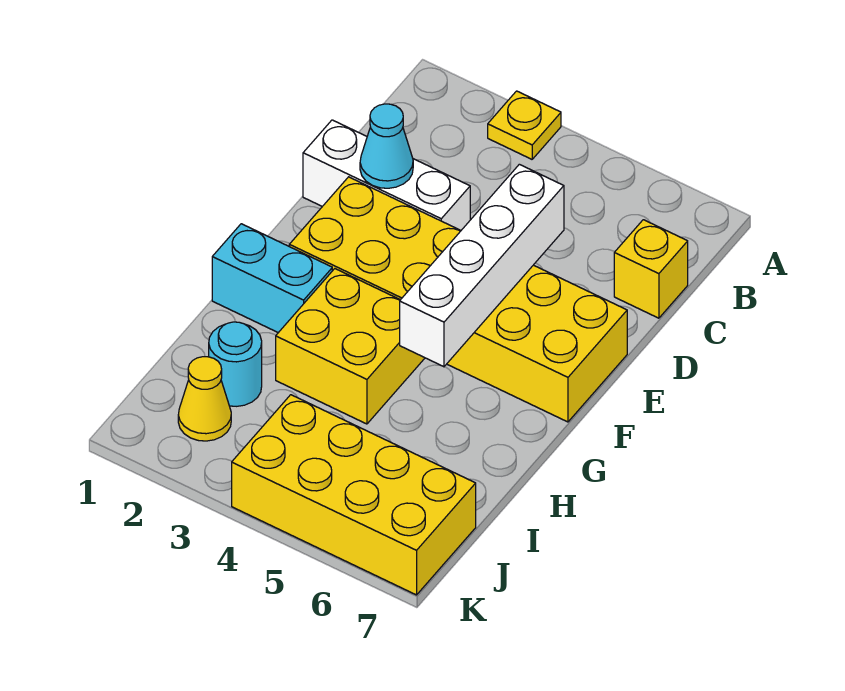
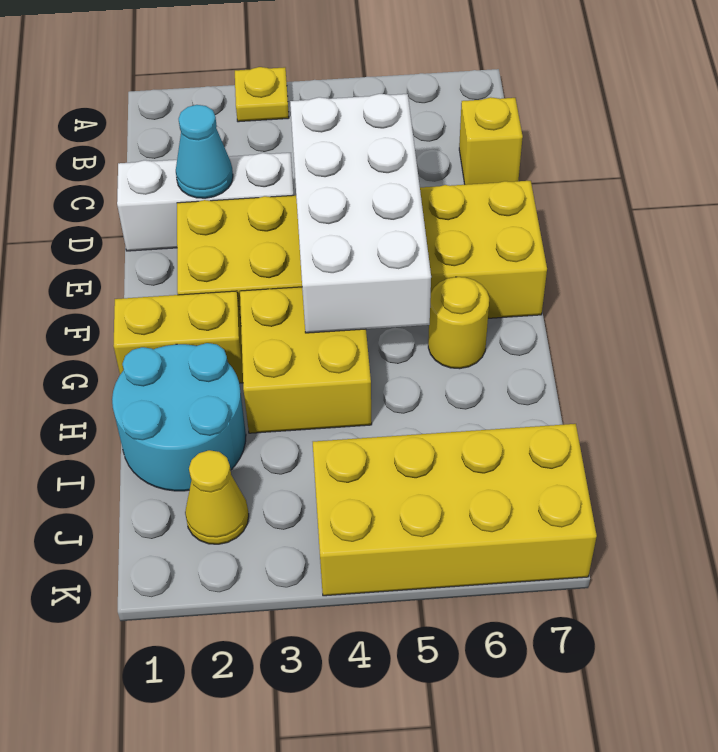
white brick D5:G5 level 2 -> white brick D4:G5 level 2
cyan brick G1:G2 level 1 -> yellow brick G1:G2 level 1
none -> yellow round brick G6 level 1
cyan round brick I2 level 1 -> cyan round brick H1:I2 level 1

